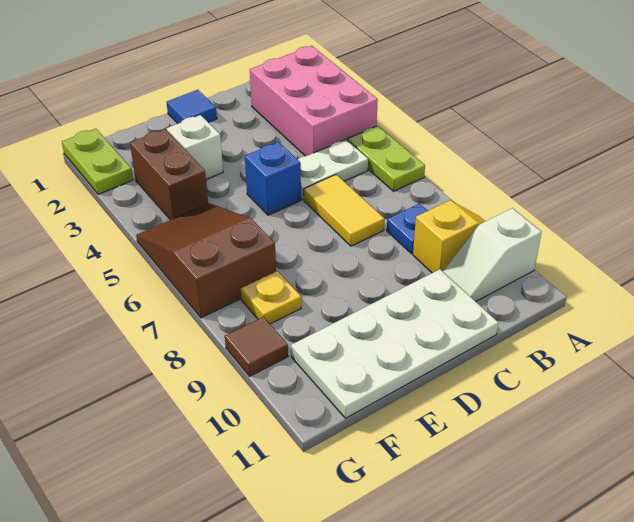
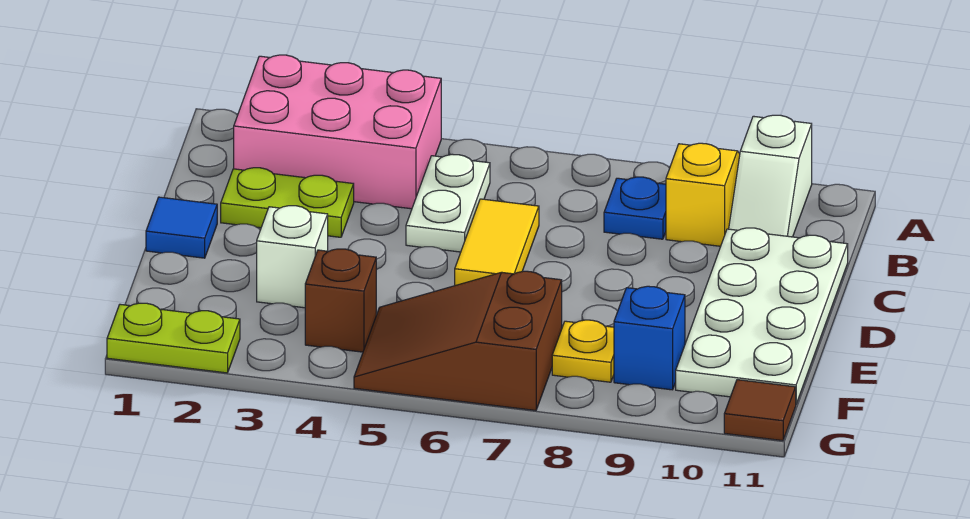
lime plate A5:A6 level 1 -> lime plate C2:C3 level 1
yellow tile C6:C7 level 1 -> yellow tile C6:D6 level 1
blue brick D5 level 1 -> blue brick F9 level 1
brown brick F3:F4 level 1 -> brown brick F4 level 1
brown tile G9 level 1 -> brown tile G11 level 1

